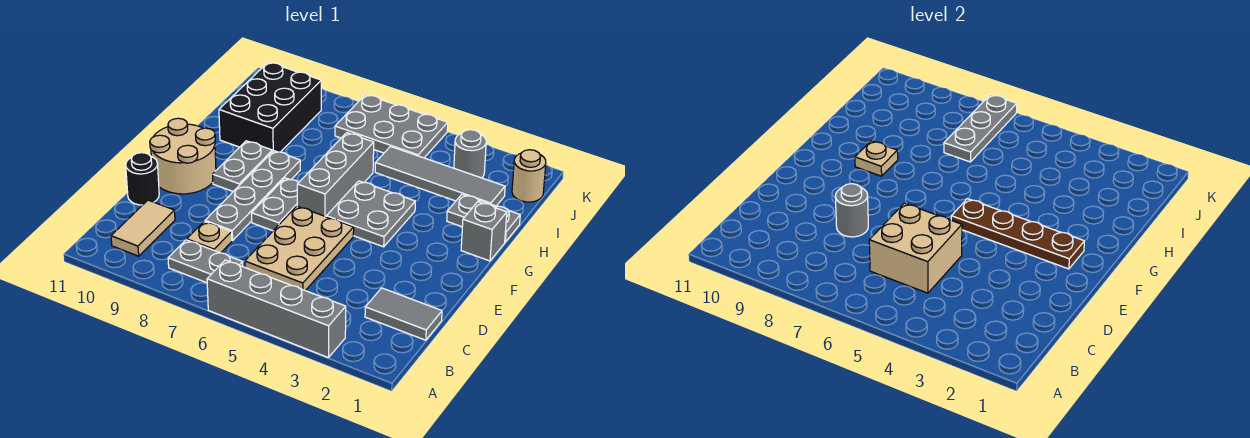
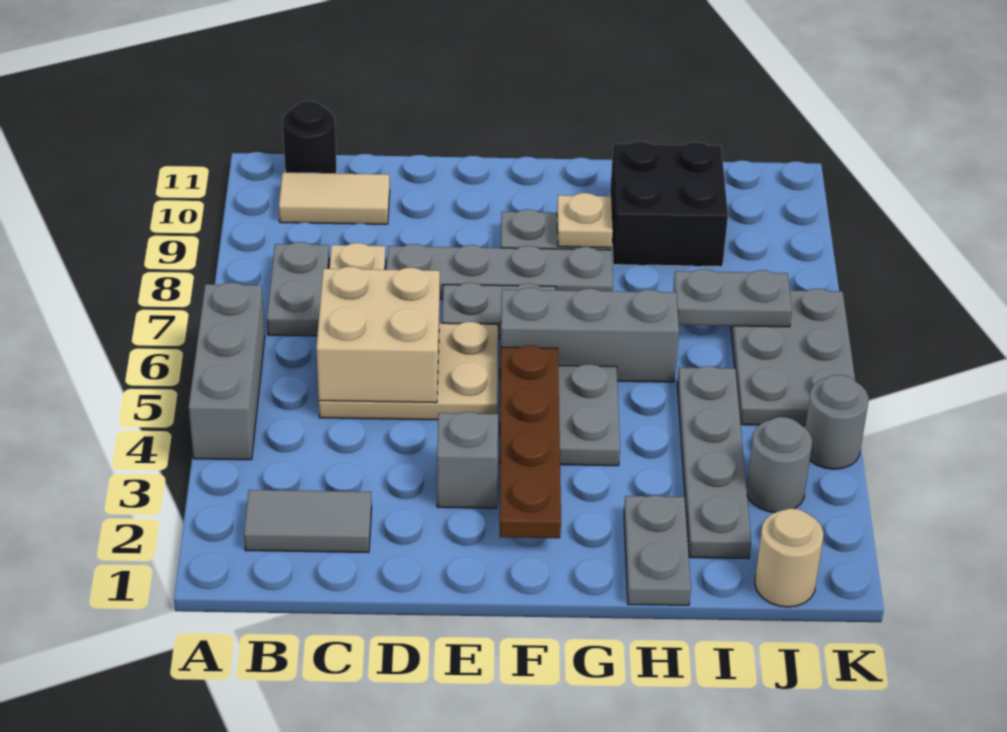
grey brick A3:A6 level 1 -> grey brick A4:A6 level 1
grey tile C1:C2 level 1 -> grey tile B2:C2 level 1
grey round brick D8 level 2 -> grey round brick K4 level 1
black round brick D11 level 1 -> black round brick B11 level 1
tan round brick E10:F11 level 1 -> none
grey brick G1 level 1 -> grey brick E3 level 1
black brick H9:J10 level 1 -> black brick H9:I10 level 1
grey tile I2:I5 level 1 -> grey plate I2:I5 level 1
grey plate I7:K7 level 2 -> grey plate I7:J7 level 2

